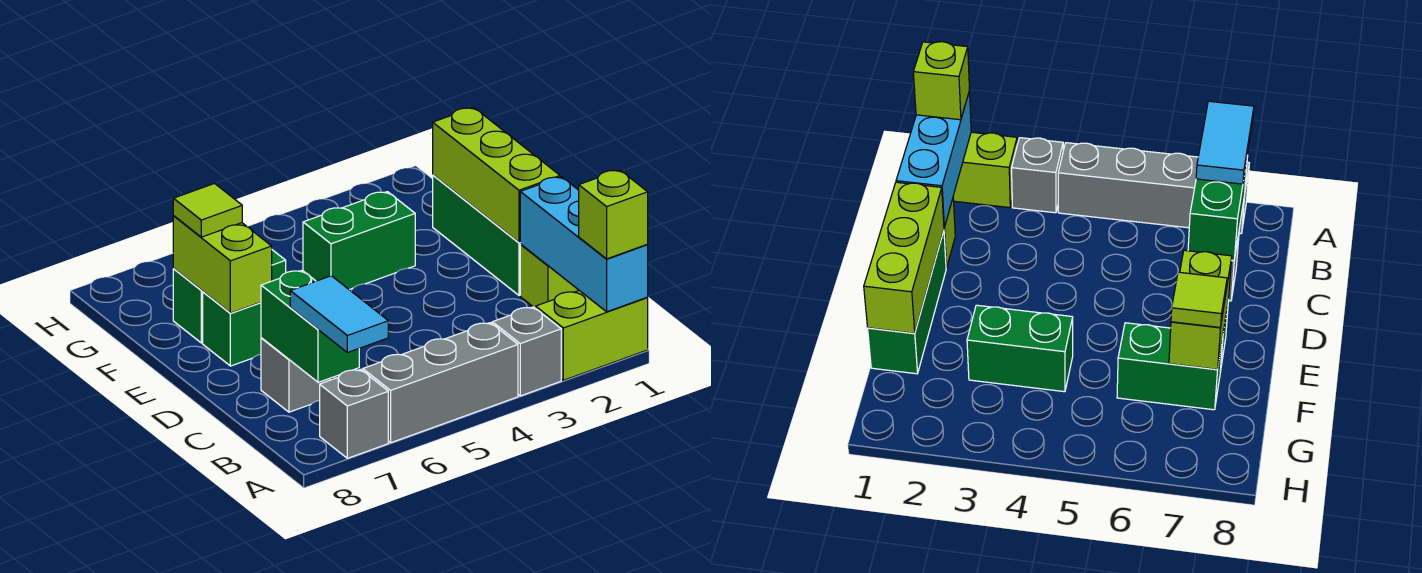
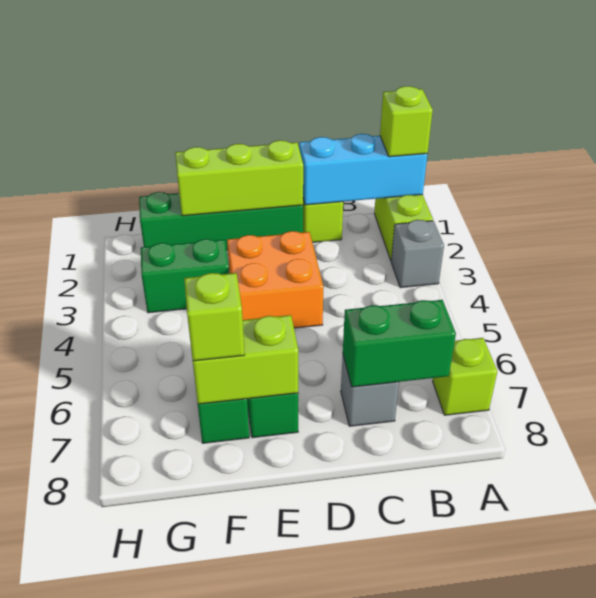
grey brick A4:A6 level 1 -> none
grey brick A7 level 1 -> lime brick A7 level 1
cyan tile A7:B7 level 3 -> none
green brick D1:F1 level 1 -> green brick D1:G1 level 1
none -> orange brick D3:E4 level 1
green brick F3:F4 level 1 -> green brick F3:G3 level 1
lime tile F7 level 3 -> lime brick F7 level 3

